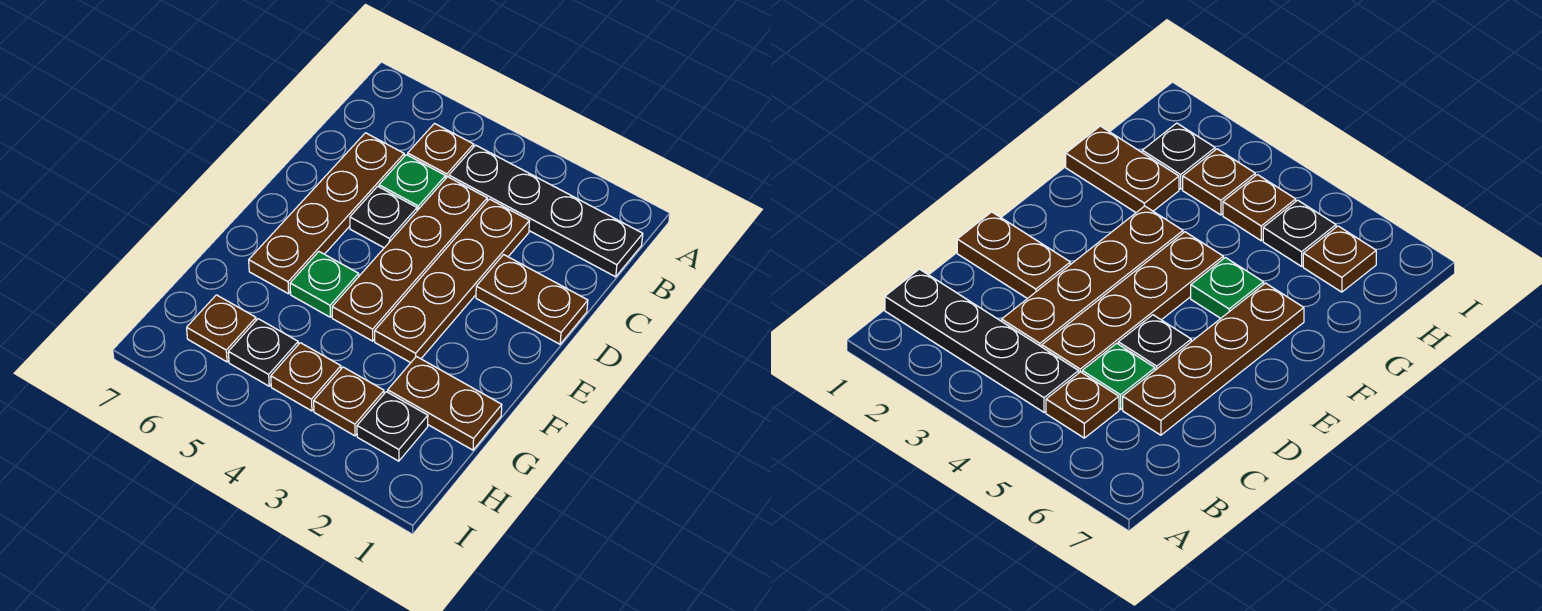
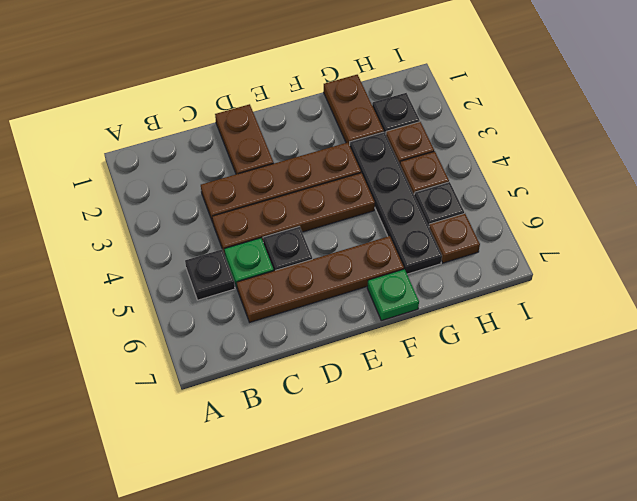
black plate B1:B4 level 1 -> black plate G3:G6 level 1
brown plate B5 level 1 -> black plate B5 level 1
green plate F5 level 1 -> green plate F7 level 1

